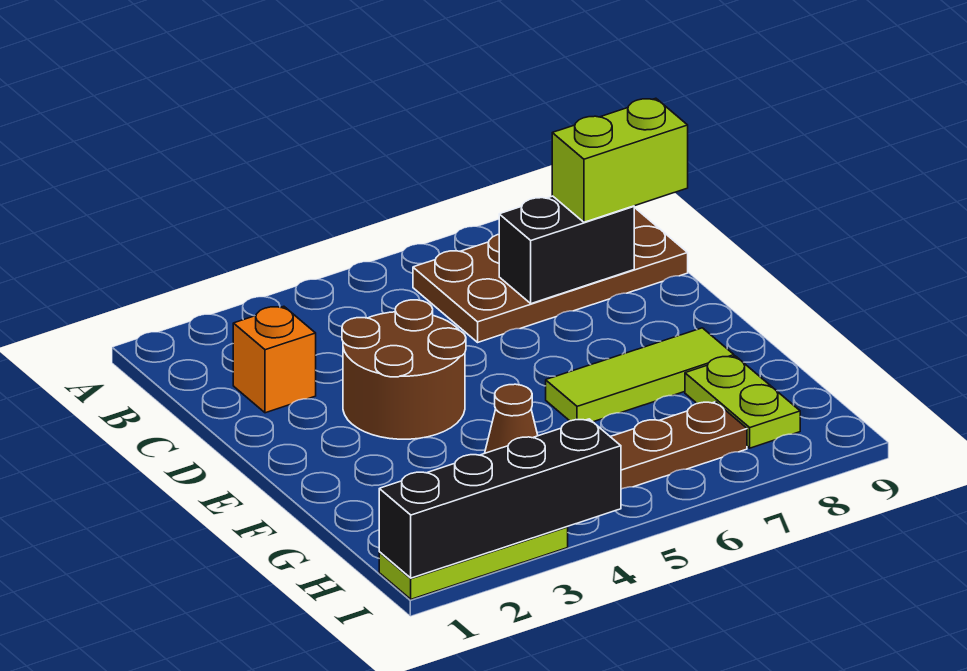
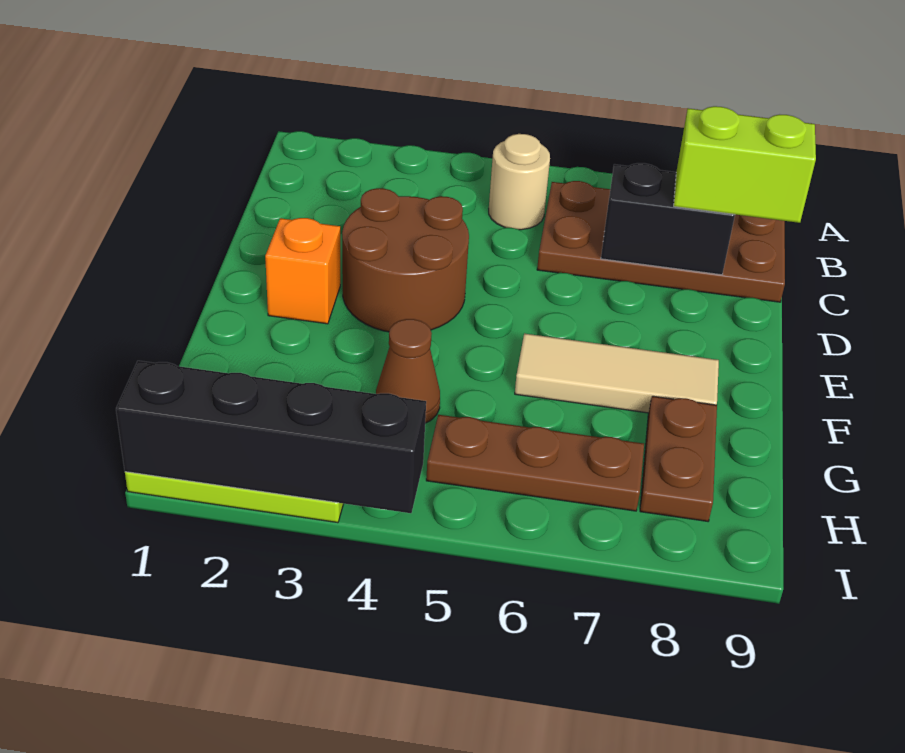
none -> tan round brick B5 level 1
orange brick C2 level 1 -> orange brick E2 level 1
lime tile F6:F8 level 1 -> tan tile F6:F8 level 1
lime plate G8:H8 level 1 -> brown plate G8:H8 level 1

